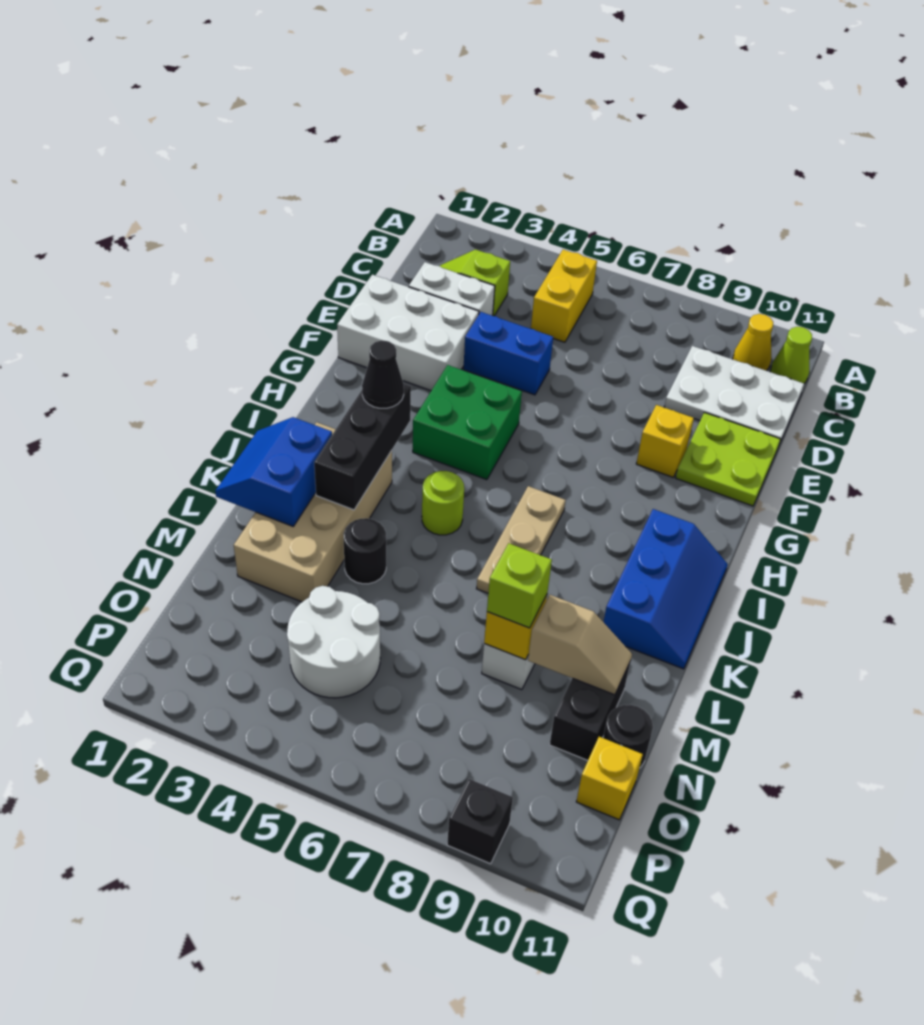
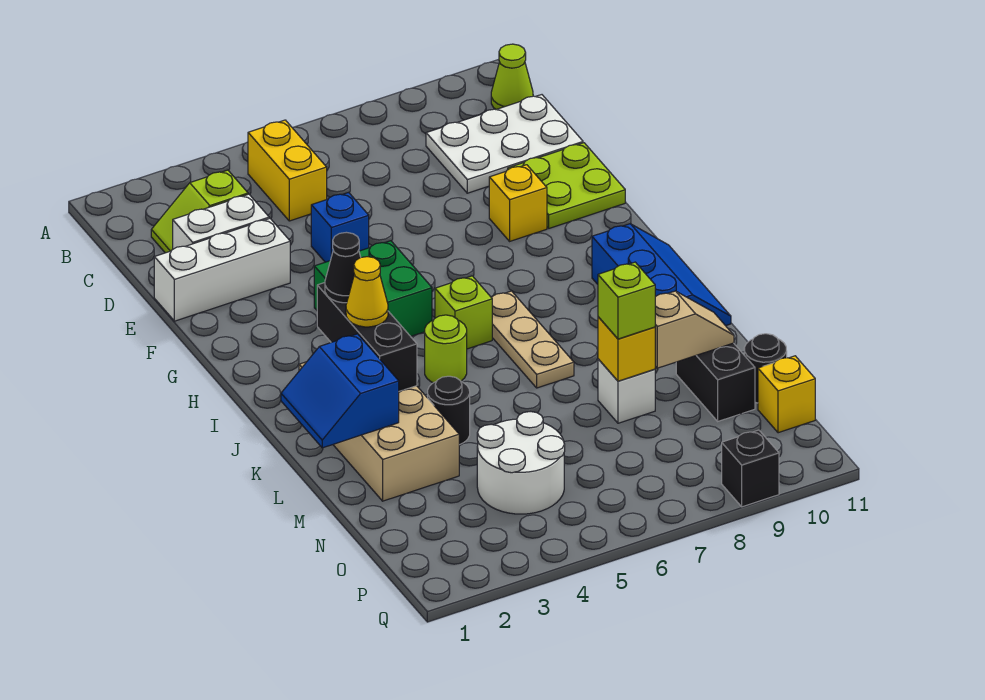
yellow cone B10 level 1 -> yellow cone J3 level 3
white brick E1:F3 level 1 -> white brick E1:E3 level 1
blue brick E4:E5 level 1 -> blue brick E5 level 1
none -> lime brick I6 level 1

